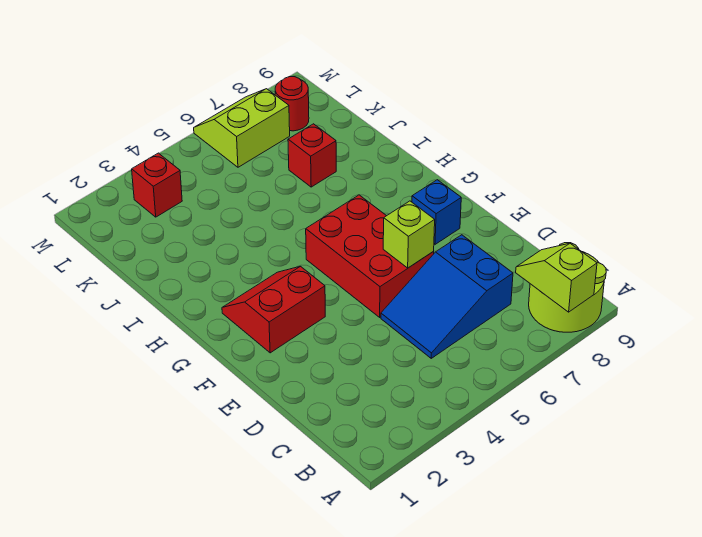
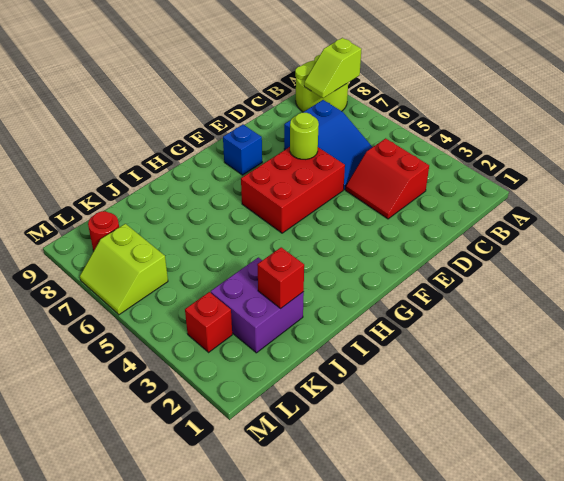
lime brick E6 level 2 -> lime round brick E6 level 2
red slope F2:G3 level 1 top F -> red slope C3:D4 level 1 top C
none -> purple brick J2:K3 level 1
red brick J7 level 1 -> red brick J2 level 2

